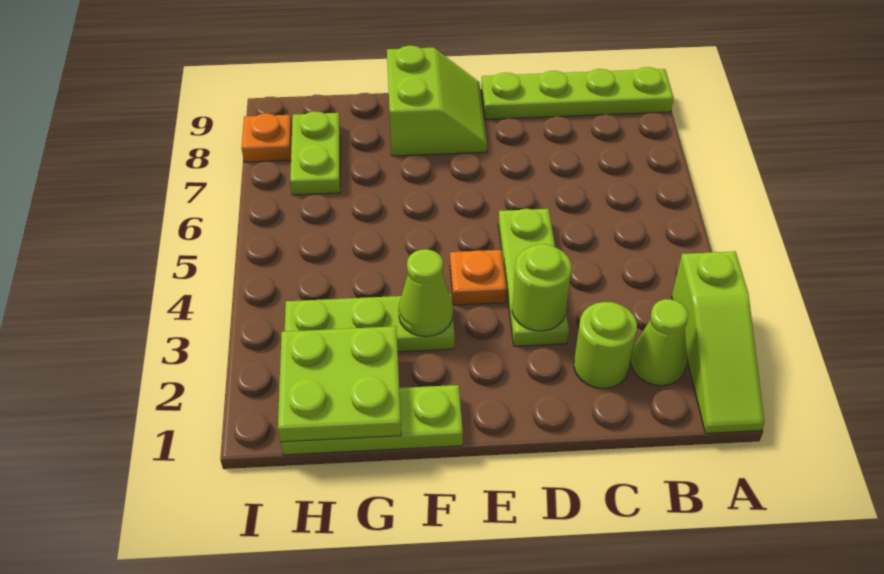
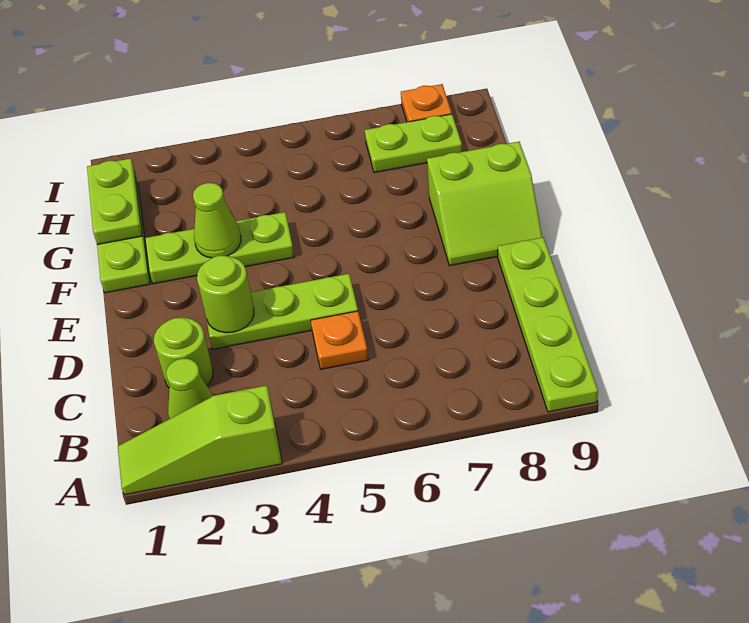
orange plate E4 level 1 -> orange plate C5 level 1
lime plate F3:H3 level 1 -> lime plate F2:F4 level 1
lime plate G1:H2 level 2 -> lime plate G1:H1 level 2

